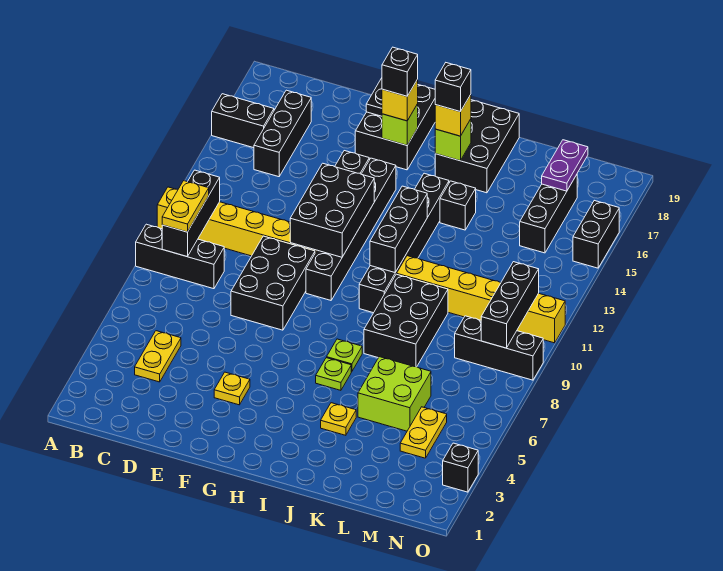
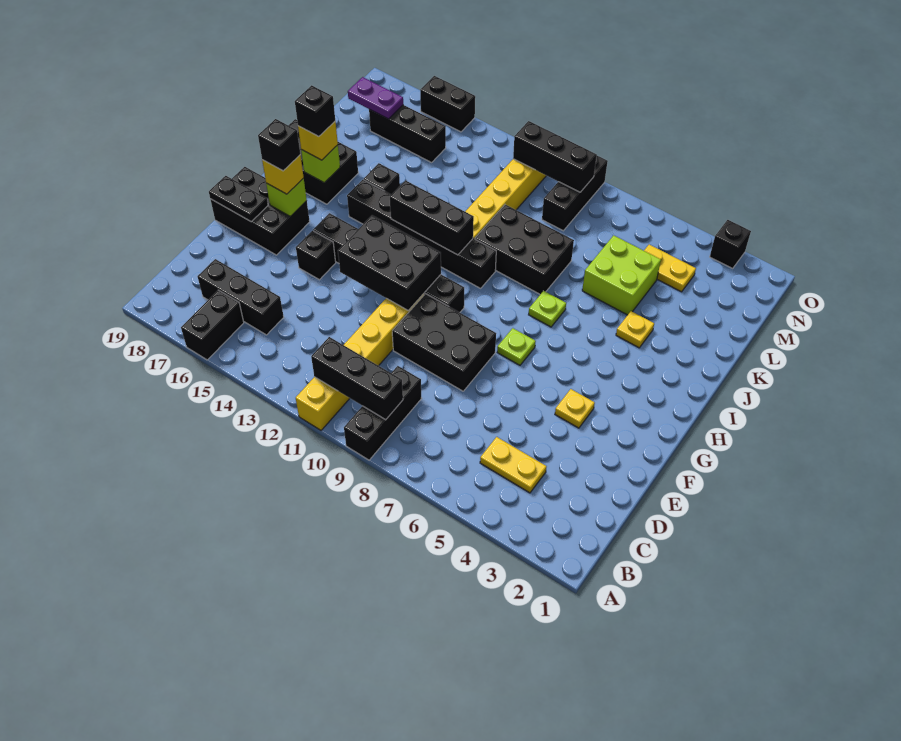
yellow plate B9:B10 level 3 -> none
lime plate I6 level 1 -> lime plate G7 level 1

